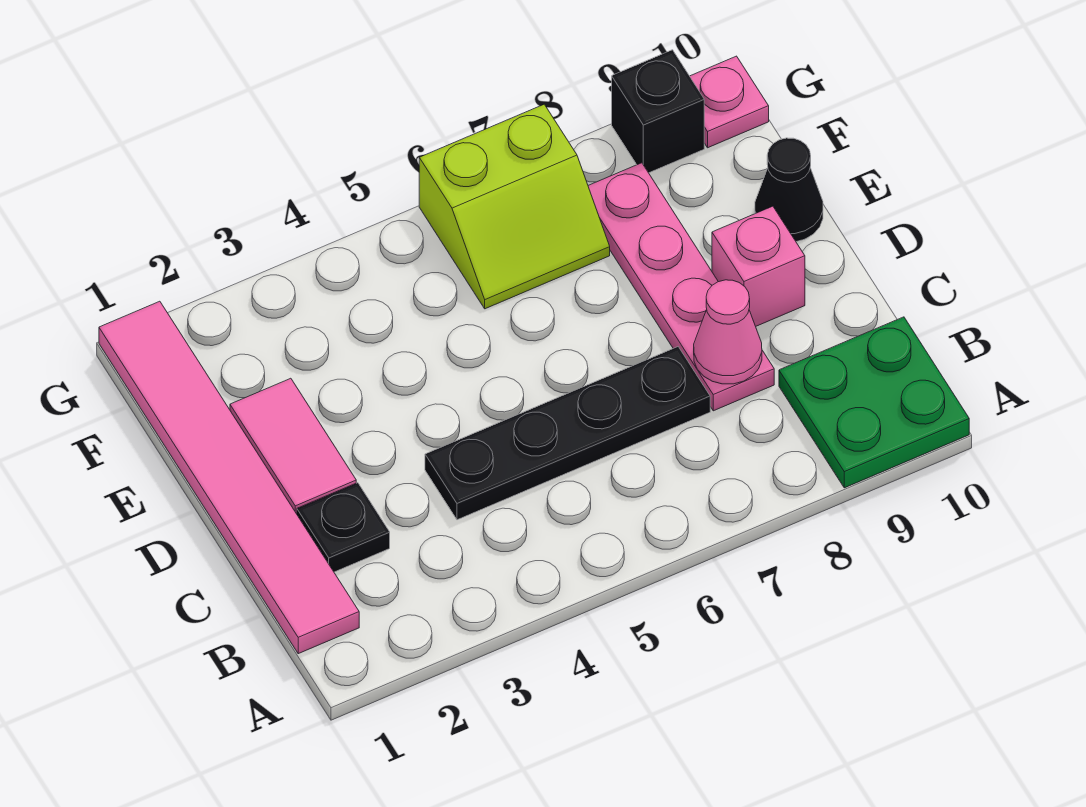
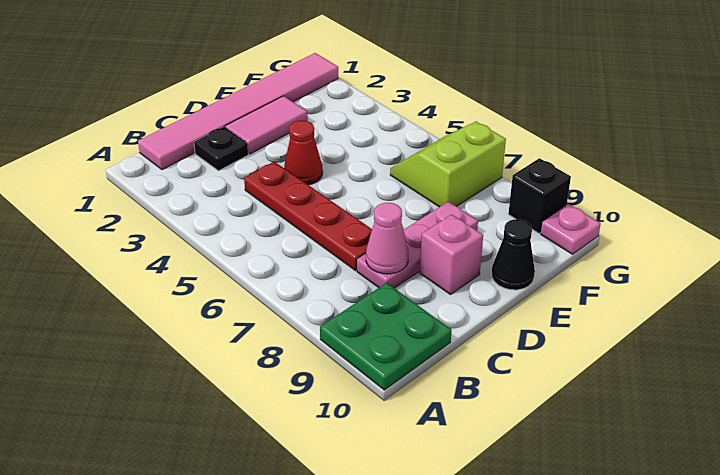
black plate C4:C7 level 1 -> red plate C4:C7 level 1
pink plate C8:F8 level 1 -> pink plate C8:E8 level 1
none -> red cone D4 level 1
lime slope F6:G7 level 1 top G -> lime slope F6:G7 level 1 top 7

